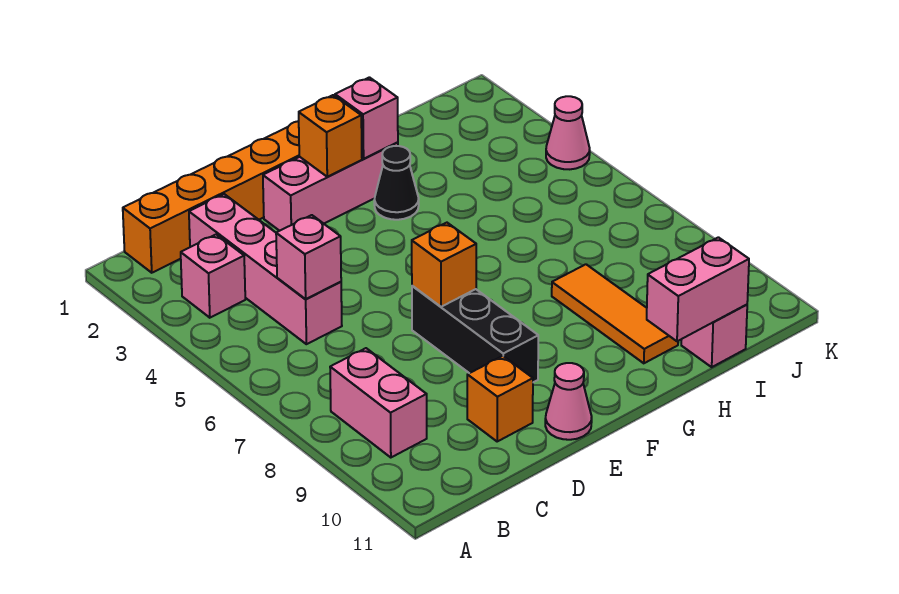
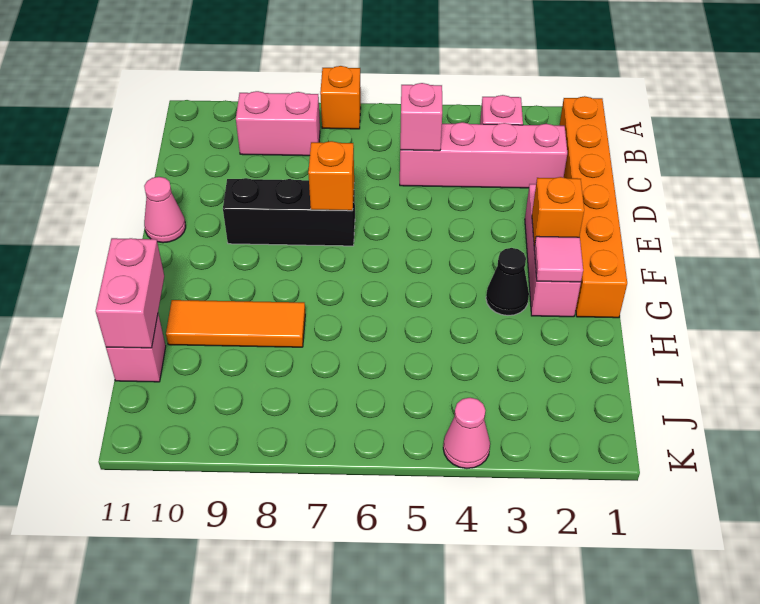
orange brick D10 level 1 -> orange brick A7 level 1
pink brick G2 level 2 -> pink tile G2 level 2

